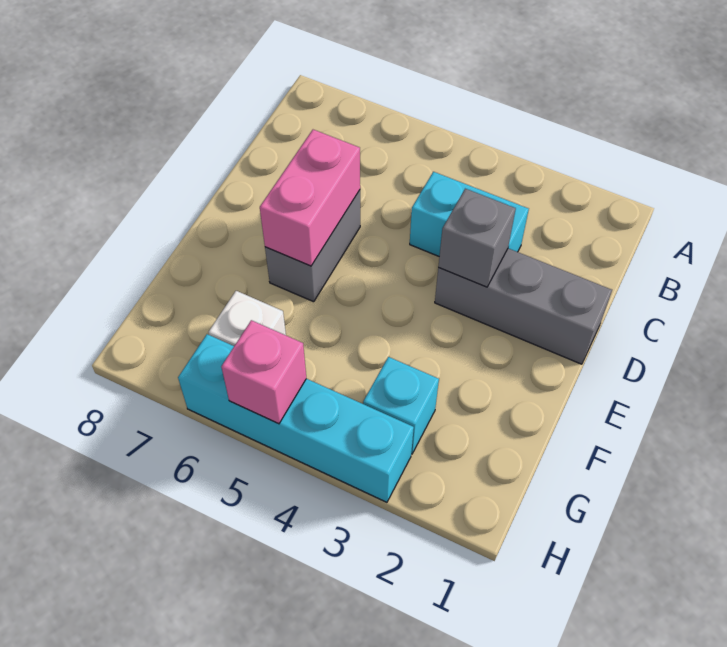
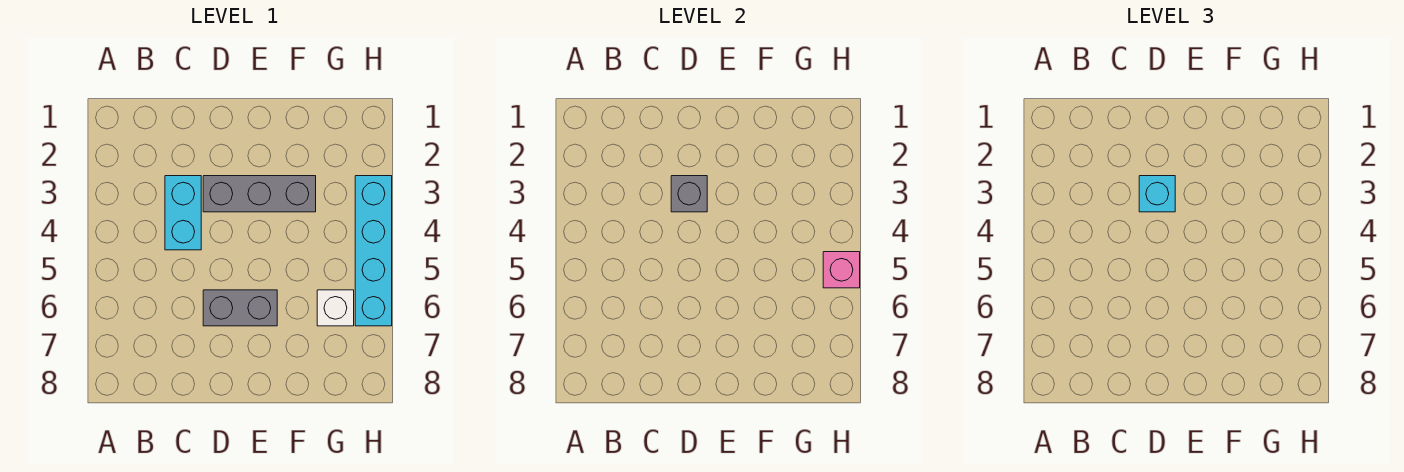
grey brick D1:D3 level 1 -> grey brick D3:F3 level 1
pink brick D6:E6 level 2 -> none
cyan brick G3 level 1 -> cyan brick D3 level 3

